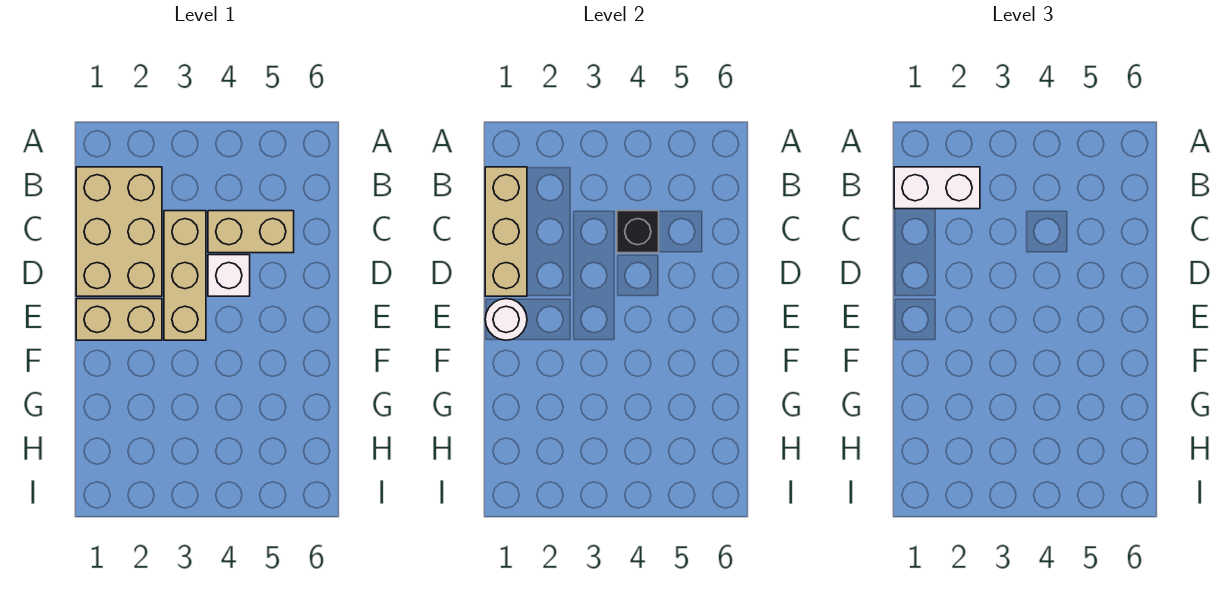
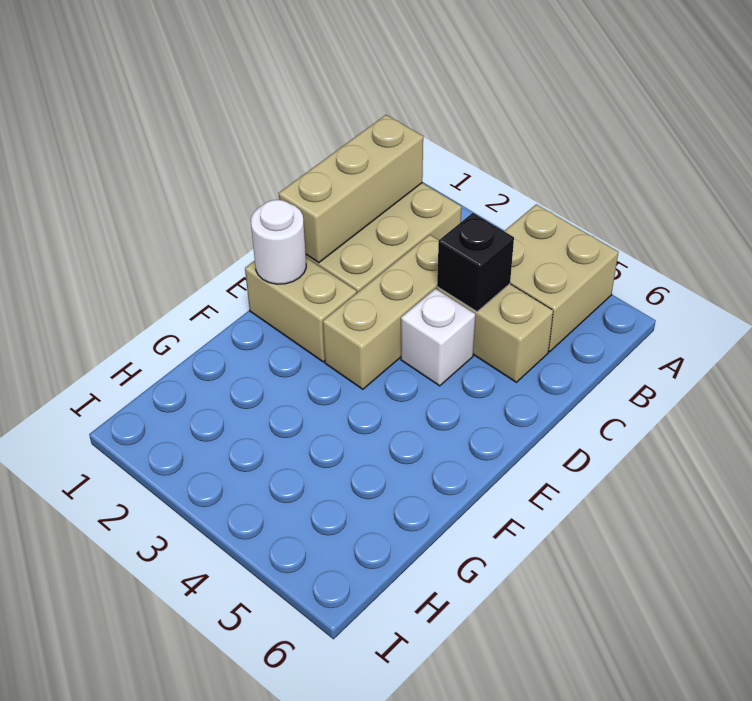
none -> tan brick A4:B5 level 1
white brick B1:B2 level 3 -> none

